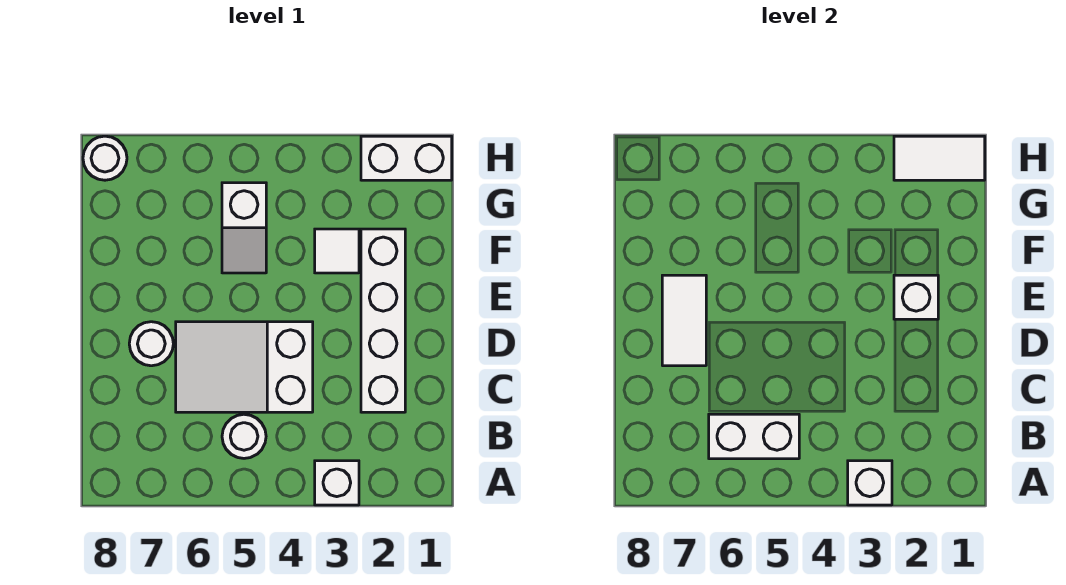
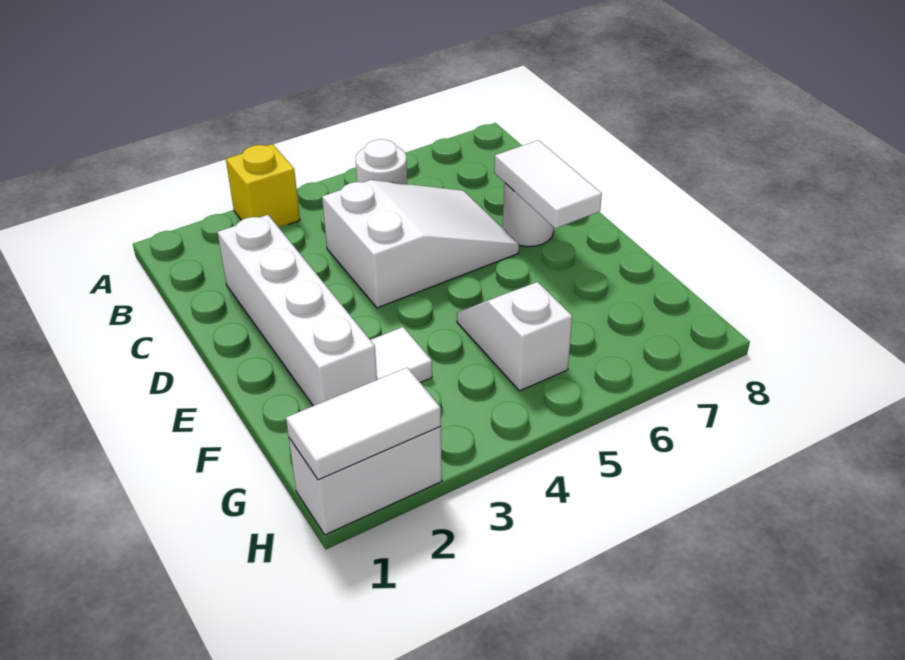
white brick A3 level 1 -> yellow brick A3 level 1
white brick A3 level 2 -> none
white brick B5:B6 level 2 -> none
white brick E2 level 2 -> none
white round brick H8 level 1 -> none

